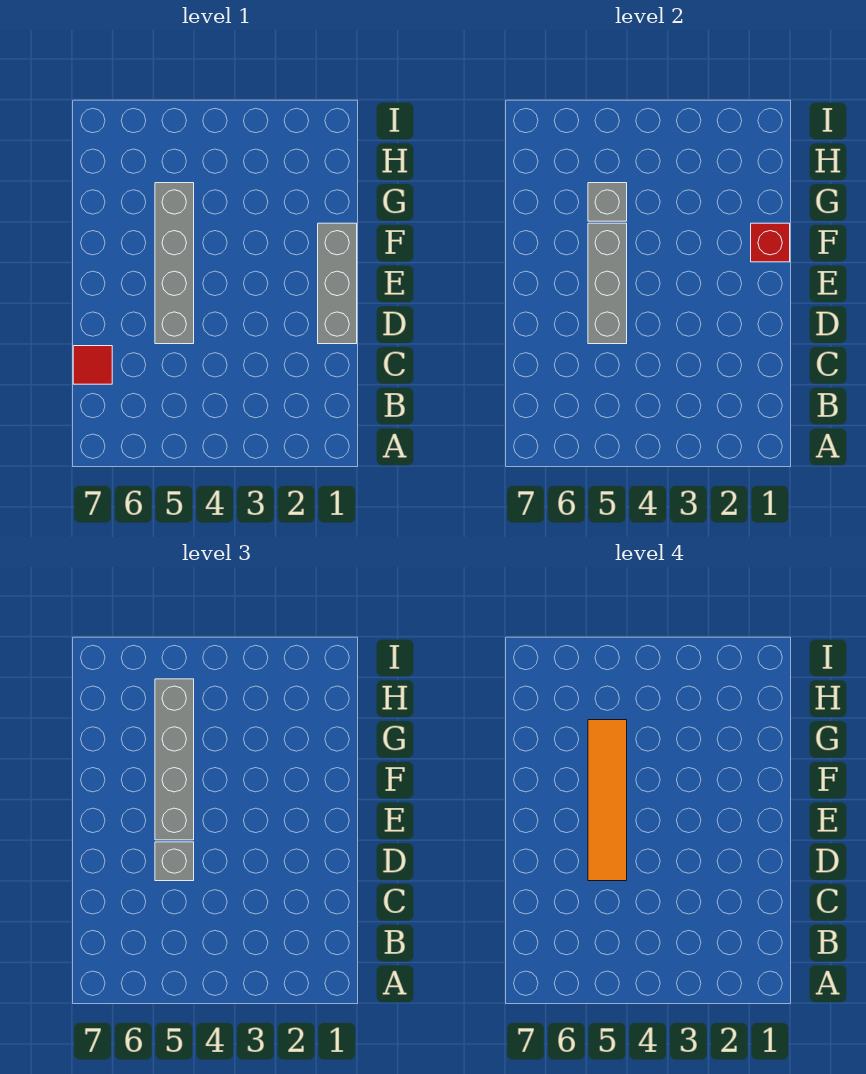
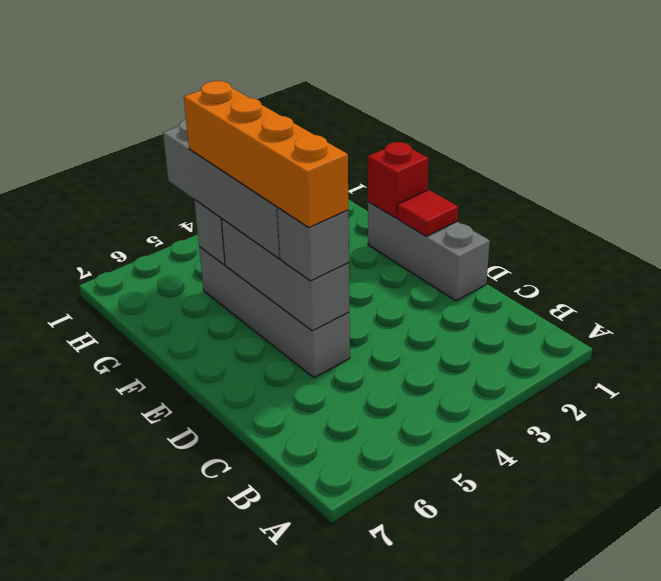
red tile C7 level 1 -> red tile E1 level 2
orange tile D5:G5 level 4 -> orange brick D5:G5 level 4

